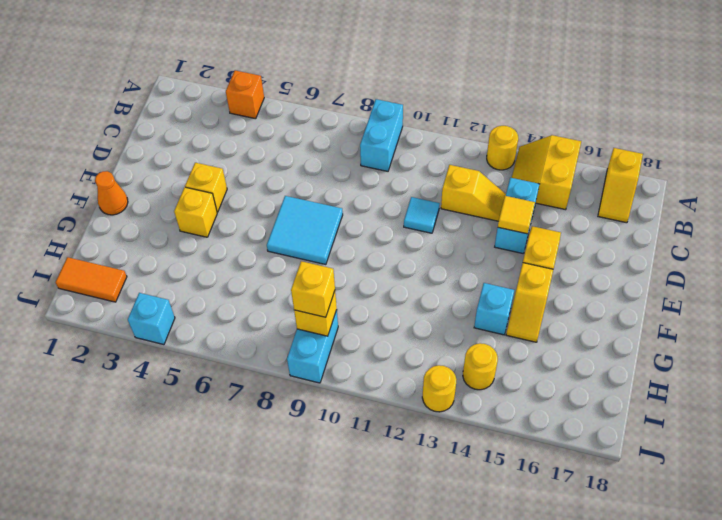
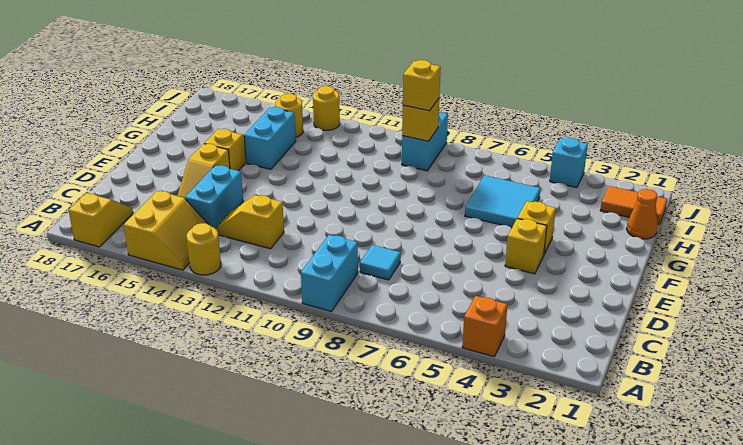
cyan tile D11 level 1 -> cyan tile C8 level 1
yellow tile D14 level 2 -> none
cyan tile E7:F8 level 1 -> cyan tile G5:H6 level 1
orange cone F1 level 1 -> orange cone H1 level 1
cyan brick G14 level 1 -> cyan brick G14:H14 level 1

